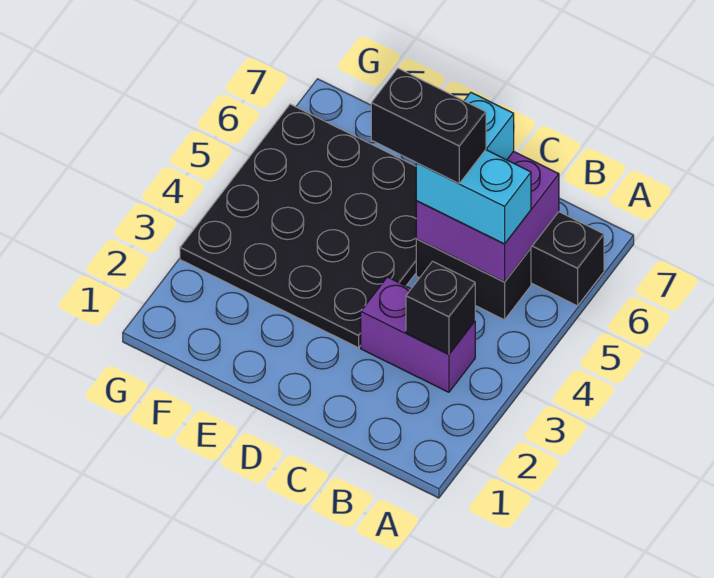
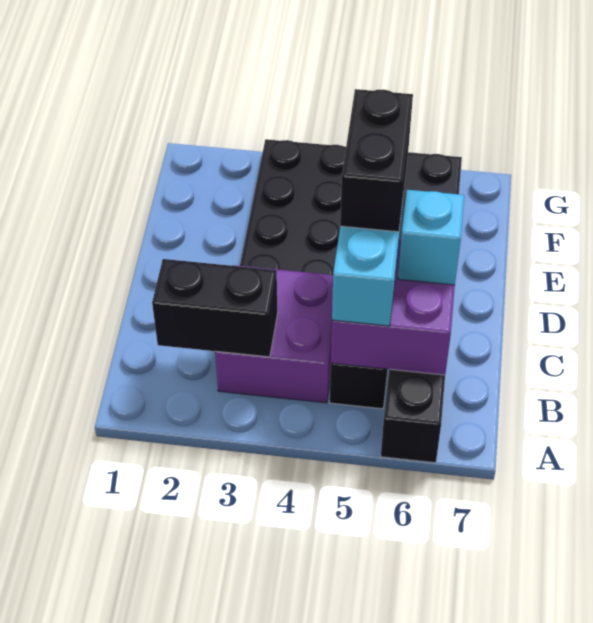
purple brick B3:C3 level 1 -> purple brick B3:C4 level 1
black brick B3 level 2 -> black brick B2:B3 level 2

